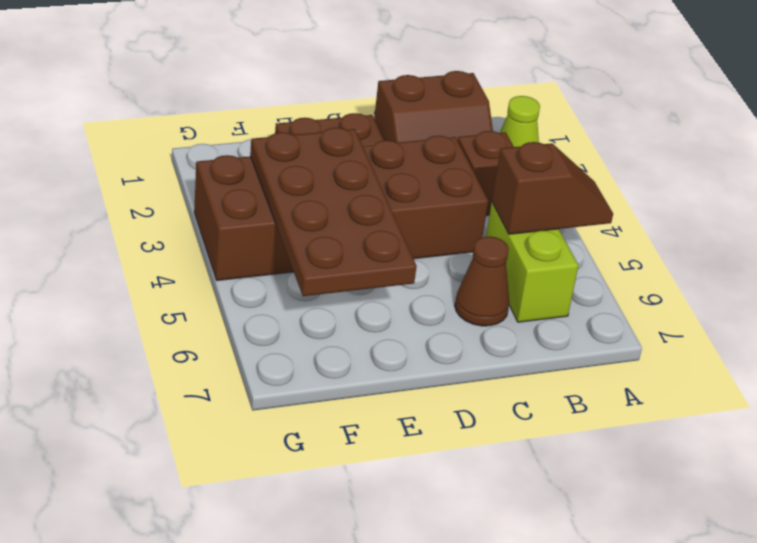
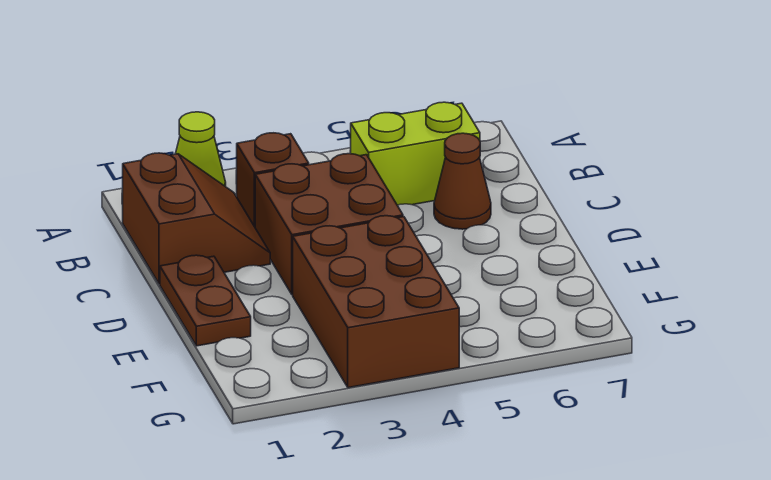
brown slope A5:B5 level 2 top B -> none
brown plate E3:F6 level 2 -> none

